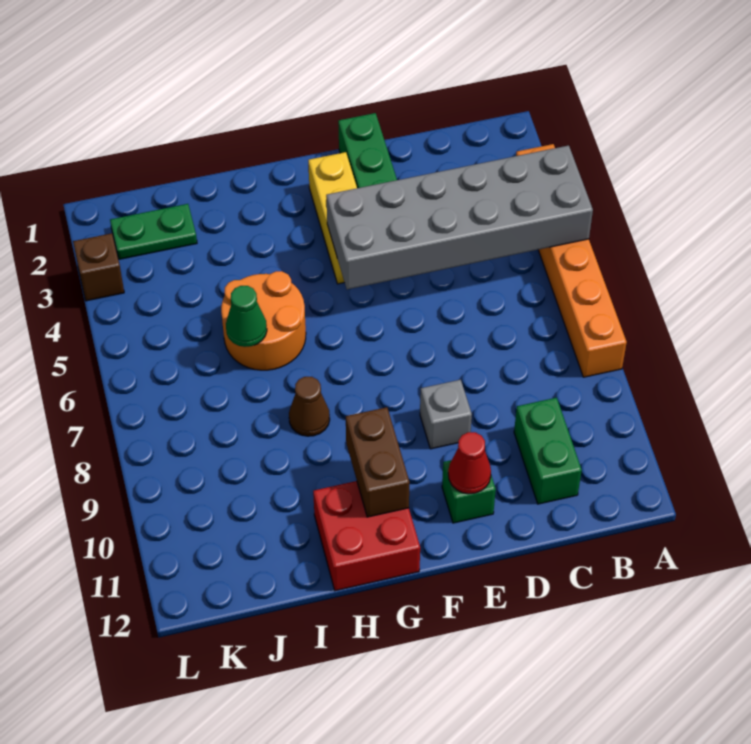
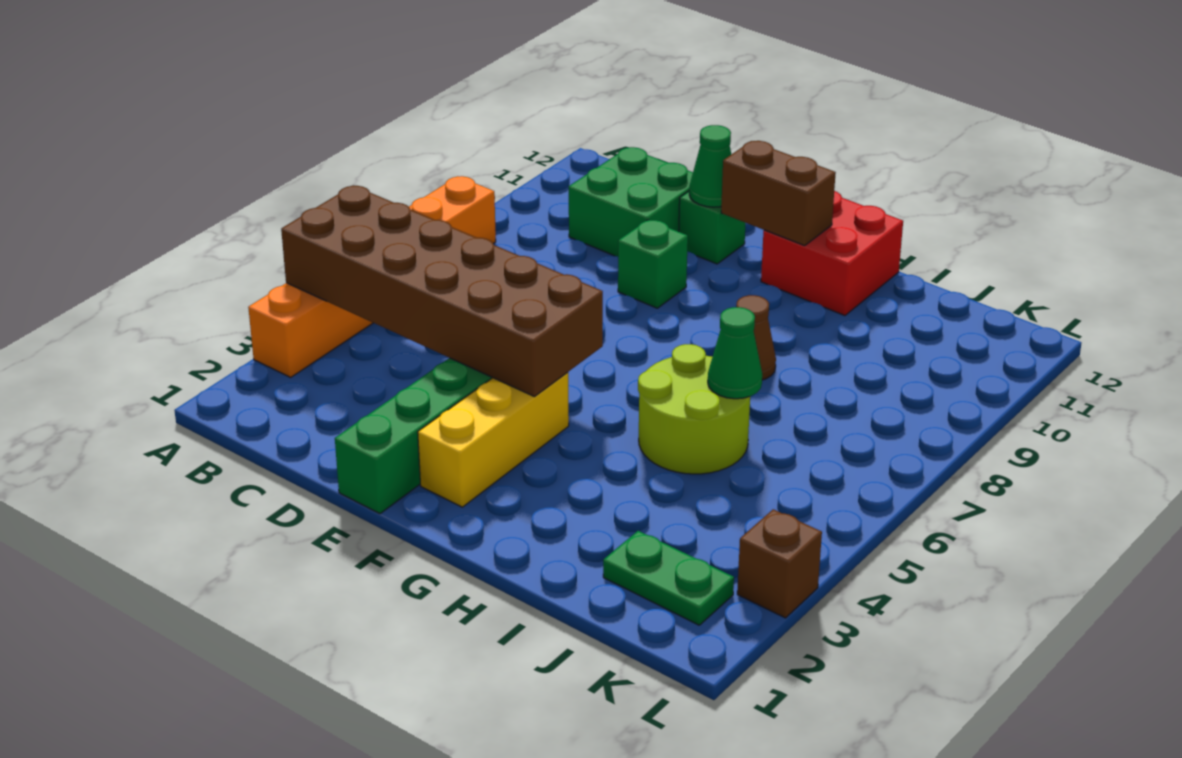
grey brick A4:F5 level 2 -> brown brick A4:F5 level 2
green brick C10:C11 level 1 -> green brick C10:D11 level 1
grey brick E9 level 1 -> green brick E9 level 1
red cone E11 level 2 -> green cone E11 level 2
brown brick G10:G11 level 2 -> brown brick F11:G11 level 2
orange round brick H5:I6 level 1 -> lime round brick H5:I6 level 1

